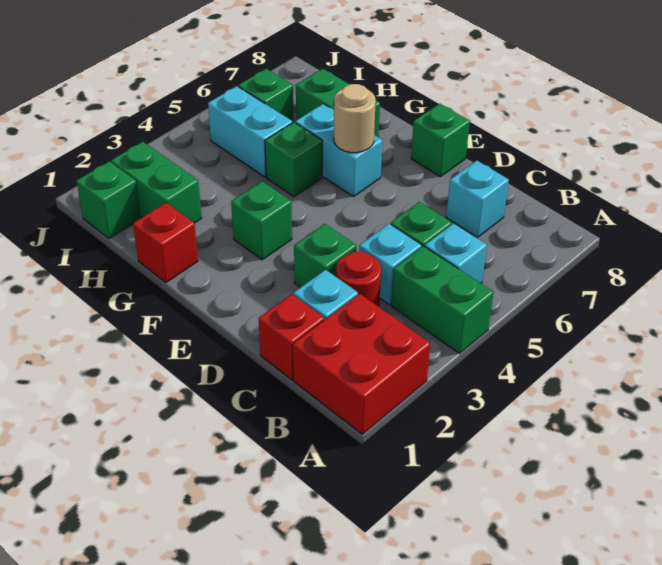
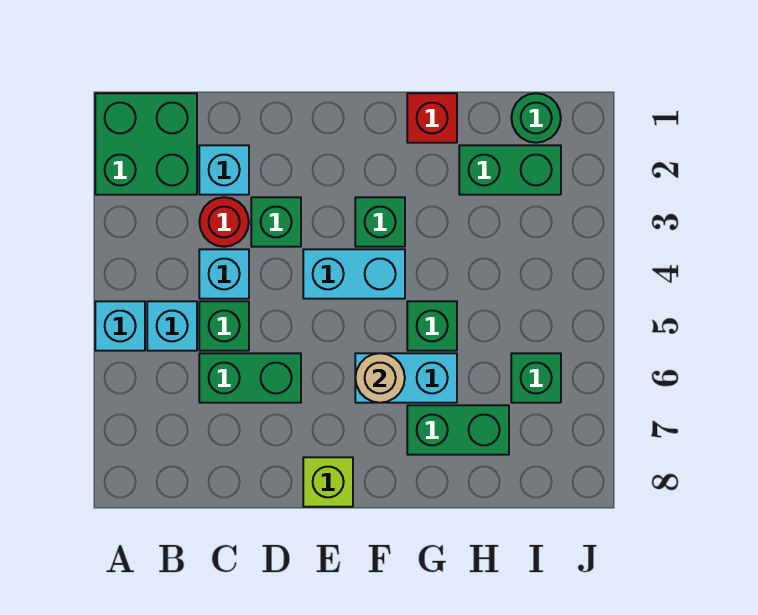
red brick A1:B2 level 1 -> green brick A1:B2 level 1
green brick A4:B4 level 1 -> green brick C6:D6 level 1
red brick C1 level 1 -> none
cyan brick C7 level 1 -> cyan brick A5 level 1
green brick E8 level 1 -> lime brick E8 level 1
cyan brick H5:I5 level 1 -> cyan brick E4:F4 level 1
green brick I1 level 1 -> green round brick I1 level 1

